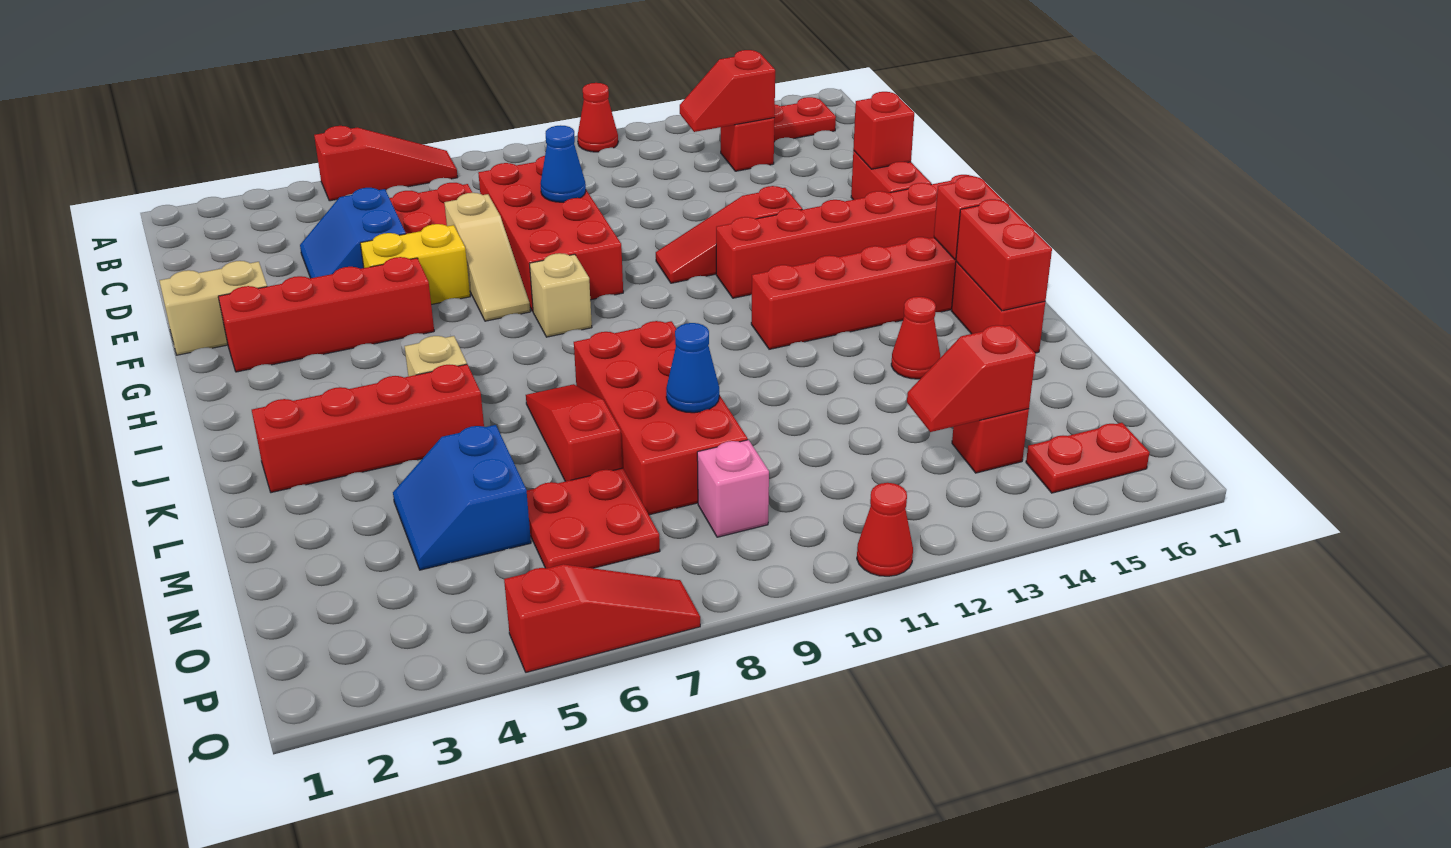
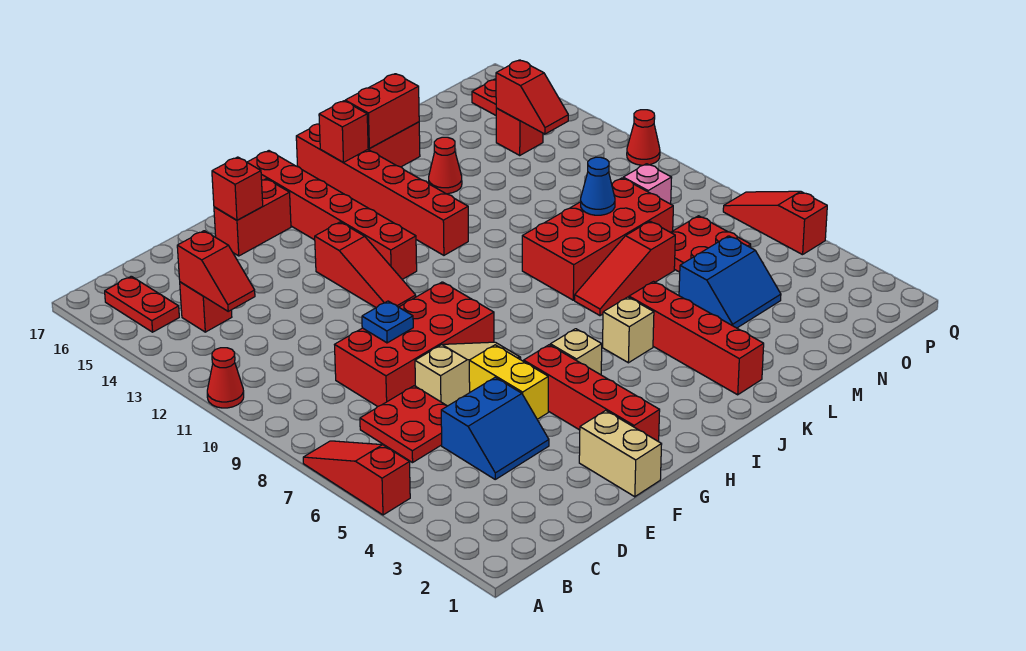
blue cone E9 level 2 -> blue plate E9 level 2
tan brick H8 level 1 -> tan brick H5 level 1

